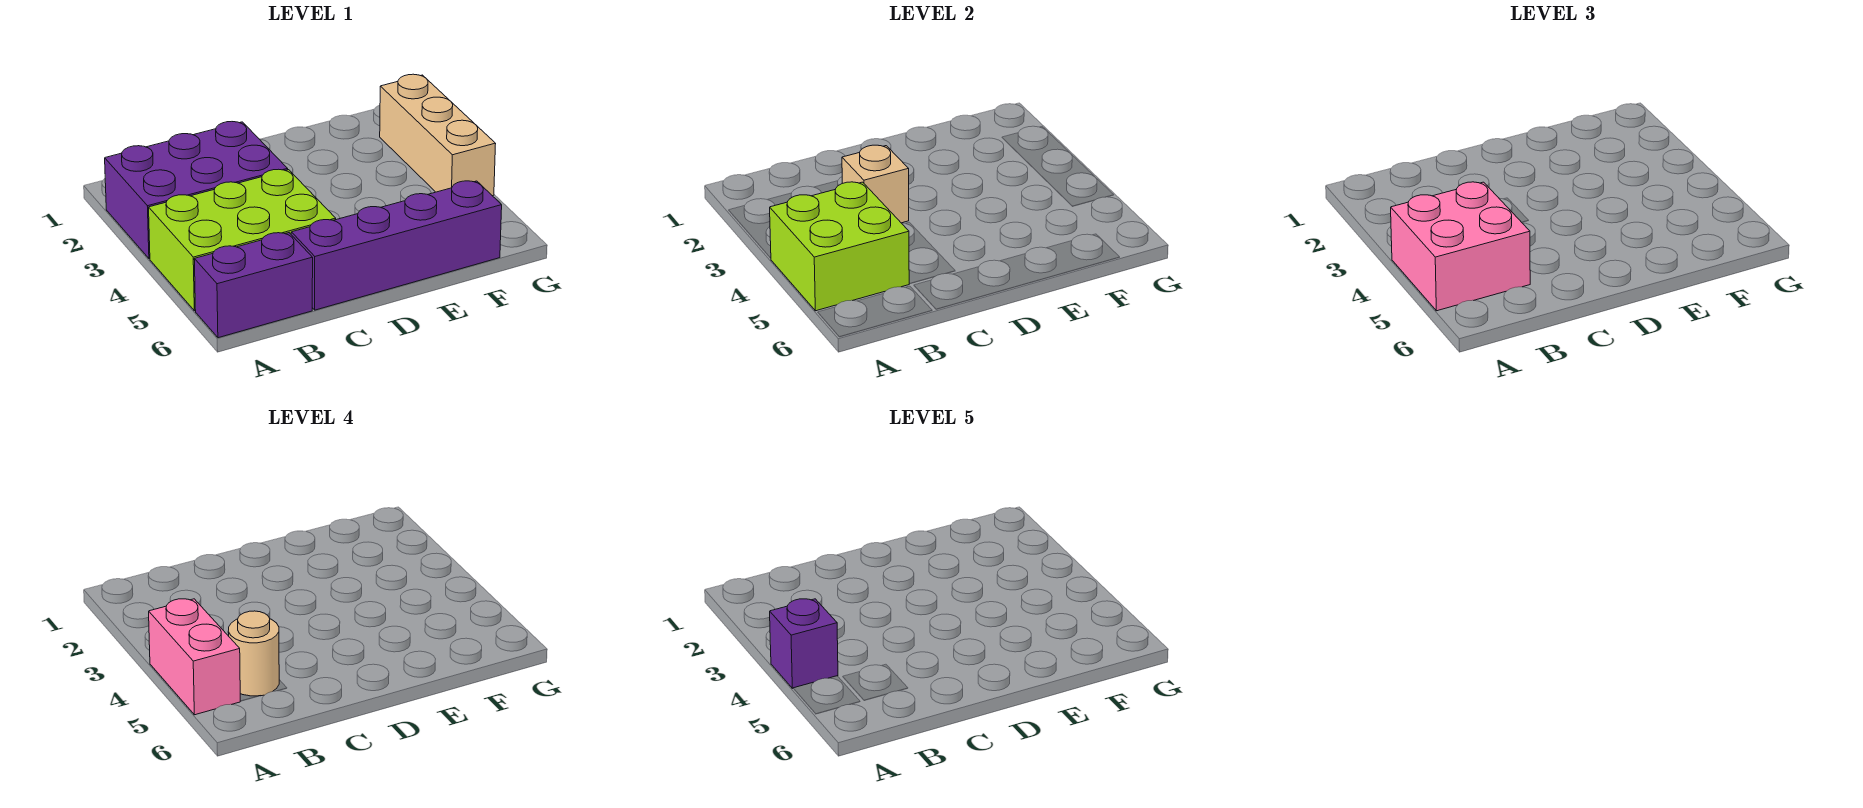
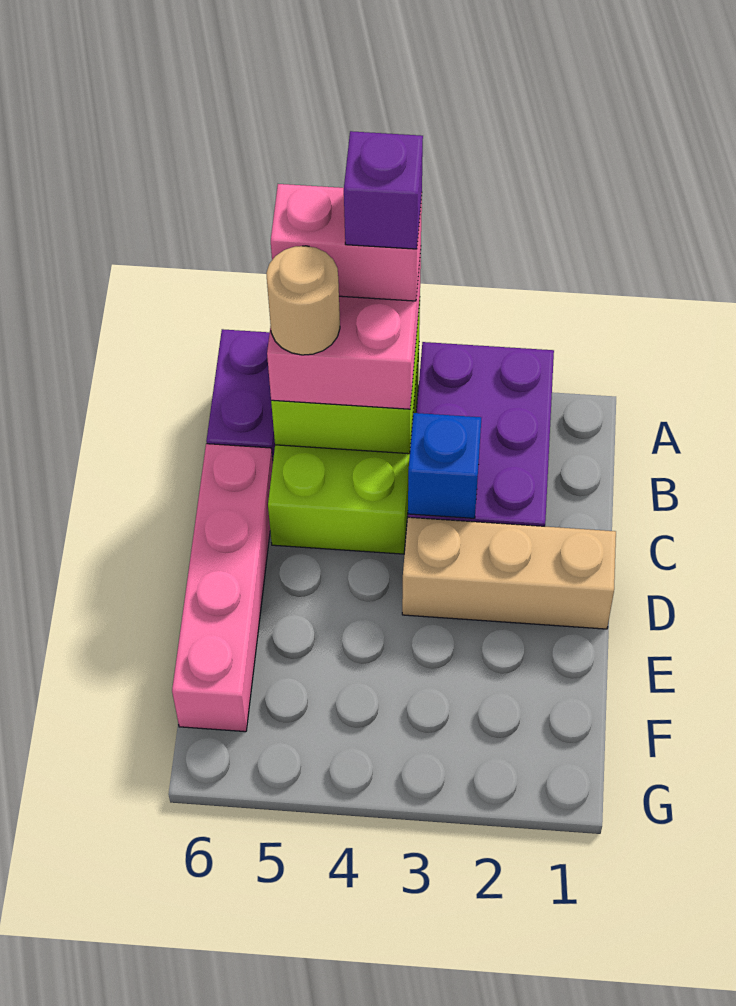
tan brick C3 level 2 -> blue brick C3 level 2
purple brick C6:F6 level 1 -> pink brick C6:F6 level 1
tan brick G2:G4 level 1 -> tan brick D1:D3 level 1

